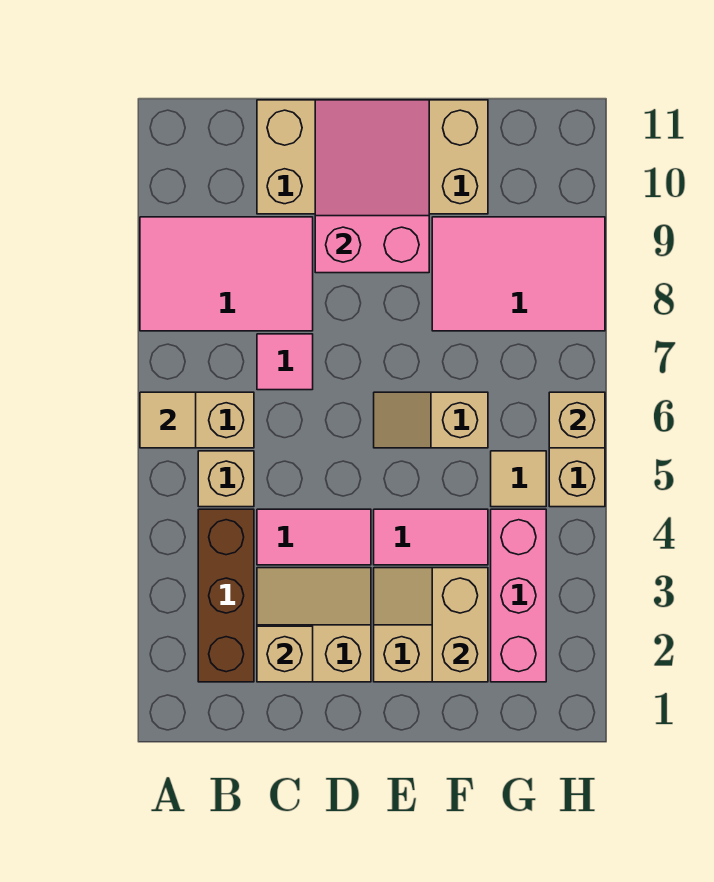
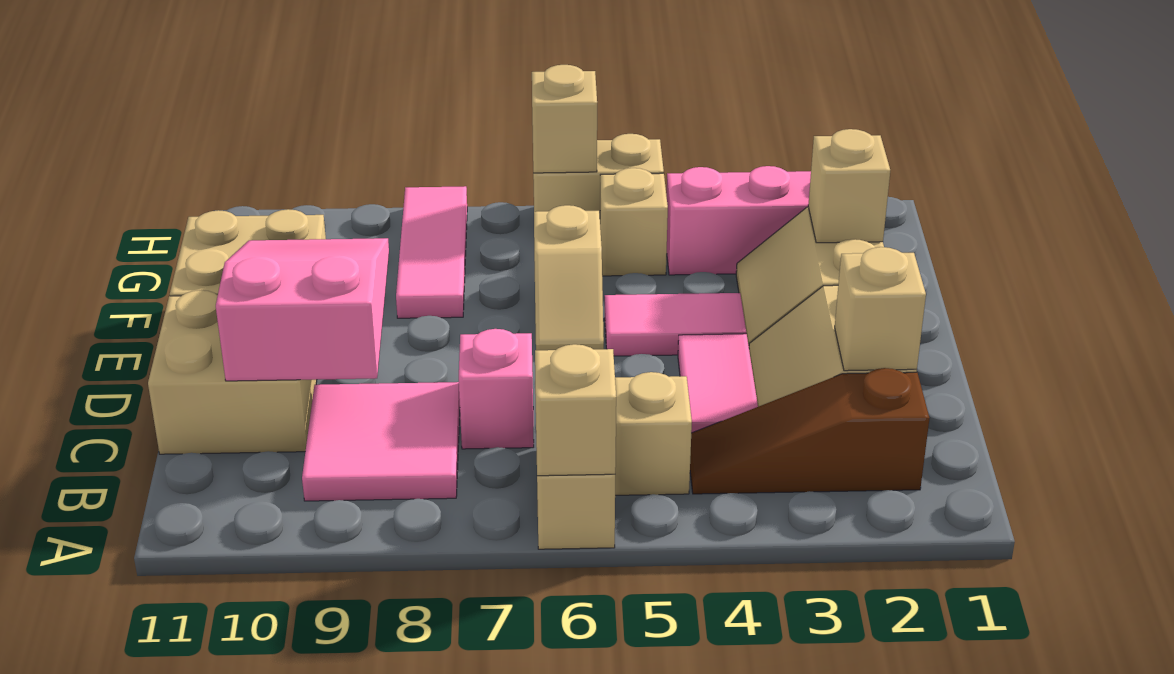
tan tile A6 level 2 -> tan brick A6 level 2
pink tile A8:C9 level 1 -> pink tile B8:C9 level 1
brown brick B2:B4 level 1 -> brown slope B2:B4 level 1 top 2
pink tile C7 level 1 -> pink brick C7 level 1
pink slope D9:E11 level 2 top 9 -> pink slope C9:E10 level 2 top C
pink tile E4:F4 level 1 -> pink tile E4:E5 level 1
tan brick F2:F3 level 2 -> tan brick F2 level 2
pink tile F8:H9 level 1 -> pink tile F8:H8 level 1
tan tile G5 level 1 -> tan brick G5 level 1

